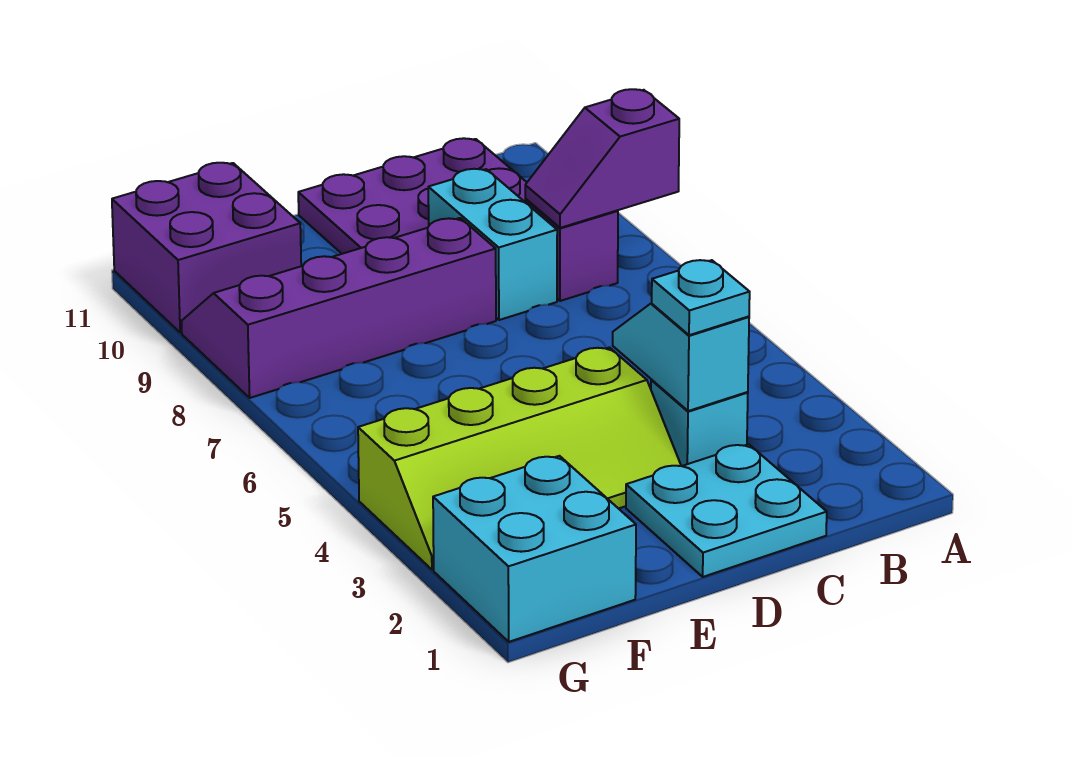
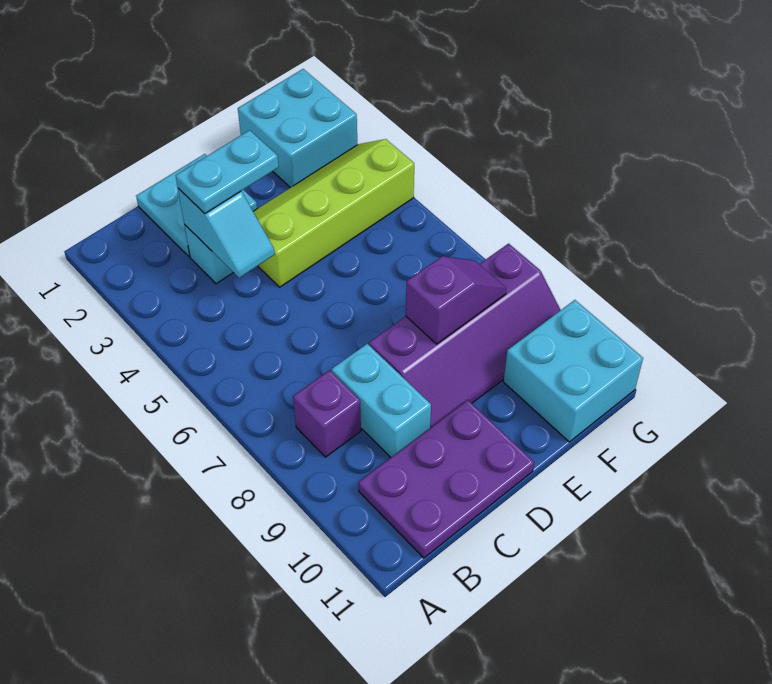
purple slope A8:B8 level 2 top A -> purple slope E8:F8 level 2 top E
cyan plate C3 level 3 -> cyan plate C3:D3 level 3
purple brick F10:G11 level 1 -> cyan brick F10:G11 level 1

